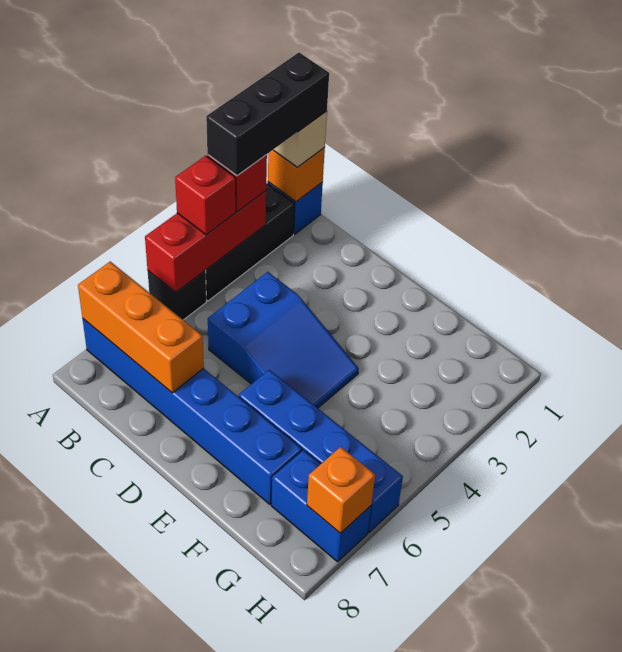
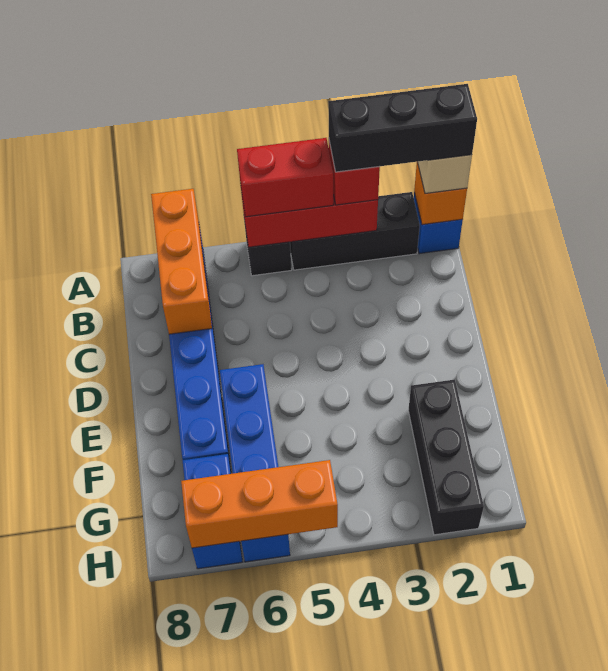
red brick A4 level 3 -> red brick A4:A5 level 3
blue slope C4:E5 level 1 top C -> none
none -> black brick F2:H2 level 1
orange brick H7 level 2 -> orange brick H5:H7 level 2

